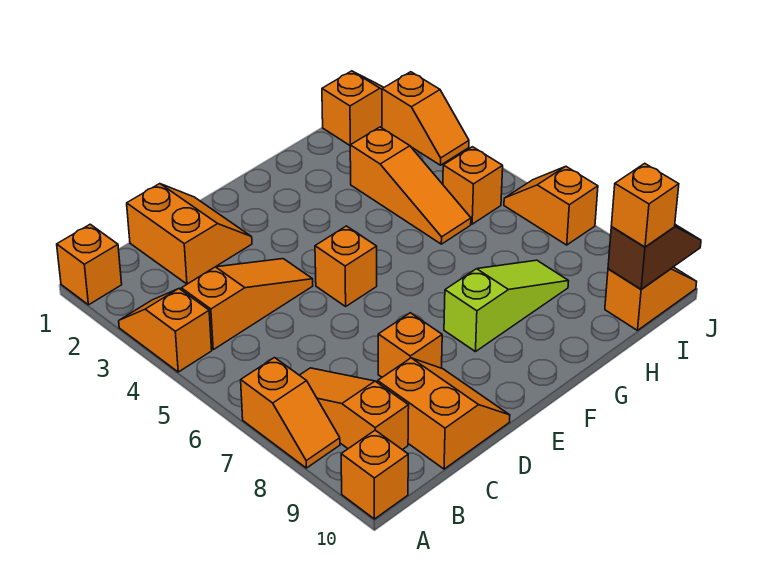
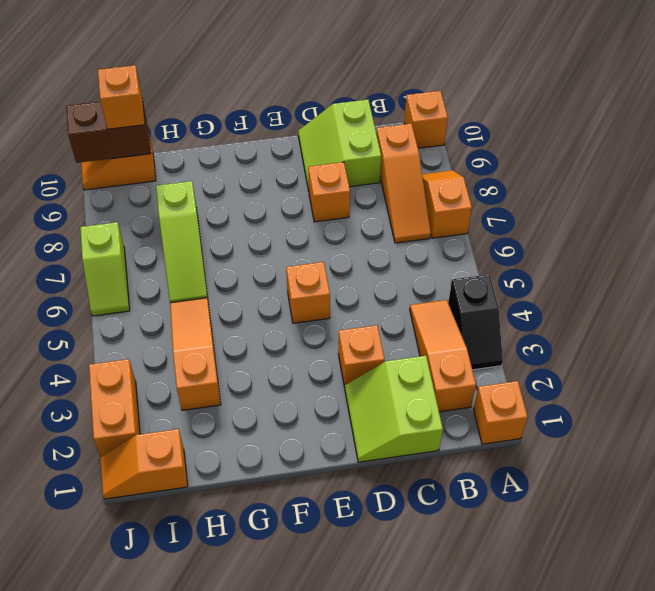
orange slope A3:A4 level 1 top 4 -> black slope A3:A4 level 1 top 4
orange slope B4:D4 level 1 top B -> orange slope B2:B4 level 1 top 2
orange slope C1:D2 level 1 top C -> lime slope C1:D2 level 1 top C
orange slope C9:D10 level 1 top C -> lime slope C9:D10 level 1 top C
lime slope F8:H8 level 1 top F -> lime slope H6:H8 level 1 top 8
orange brick I5 level 1 -> orange brick D3 level 1
brown slope I10:J10 level 2 top I -> brown brick I10:J10 level 2
orange slope J2:J3 level 1 top 2 -> orange brick J2:J3 level 1
orange slope J6:J7 level 1 top 7 -> lime slope J6:J7 level 1 top 7

